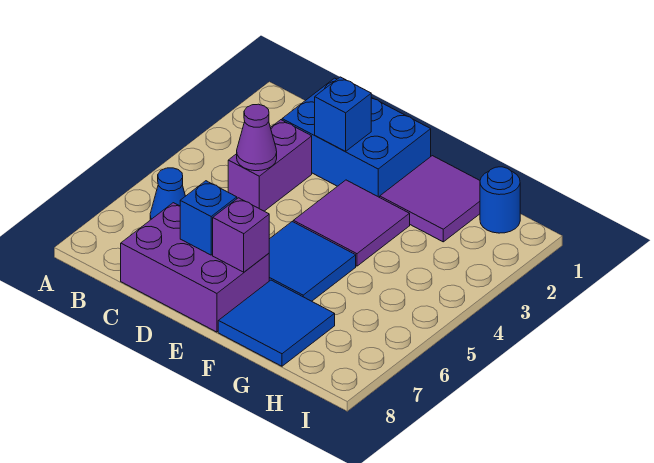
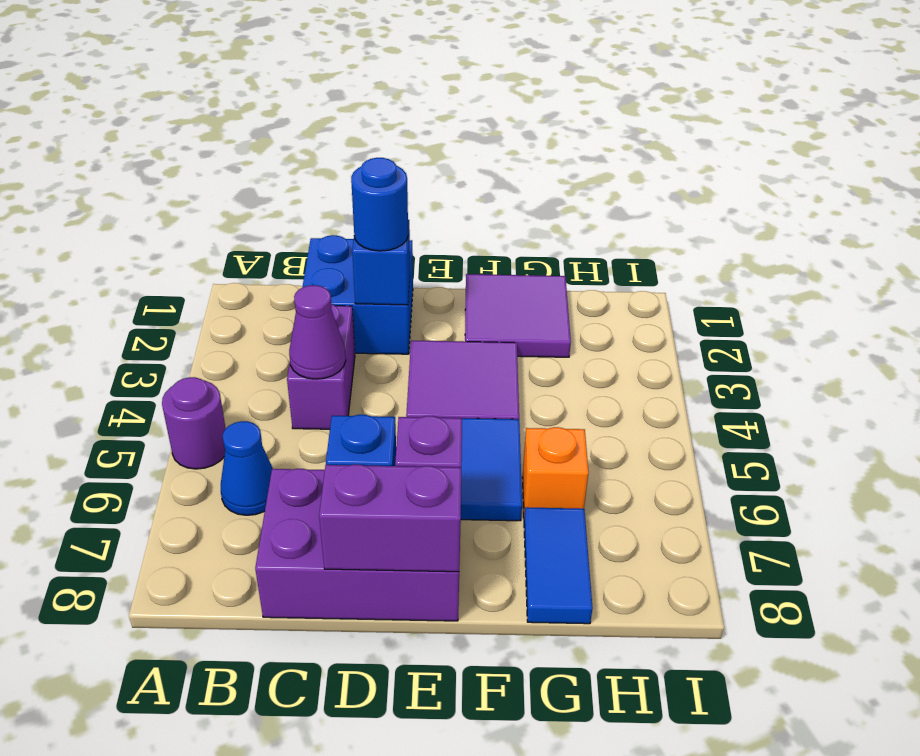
none -> purple round brick A5 level 1
blue brick C1:E2 level 1 -> blue brick C1:D2 level 1
none -> purple brick D8:E8 level 2
blue tile F7:G8 level 1 -> blue tile G7:G8 level 1
none -> orange brick G6 level 1
blue round brick H1 level 1 -> blue round brick D2 level 3

